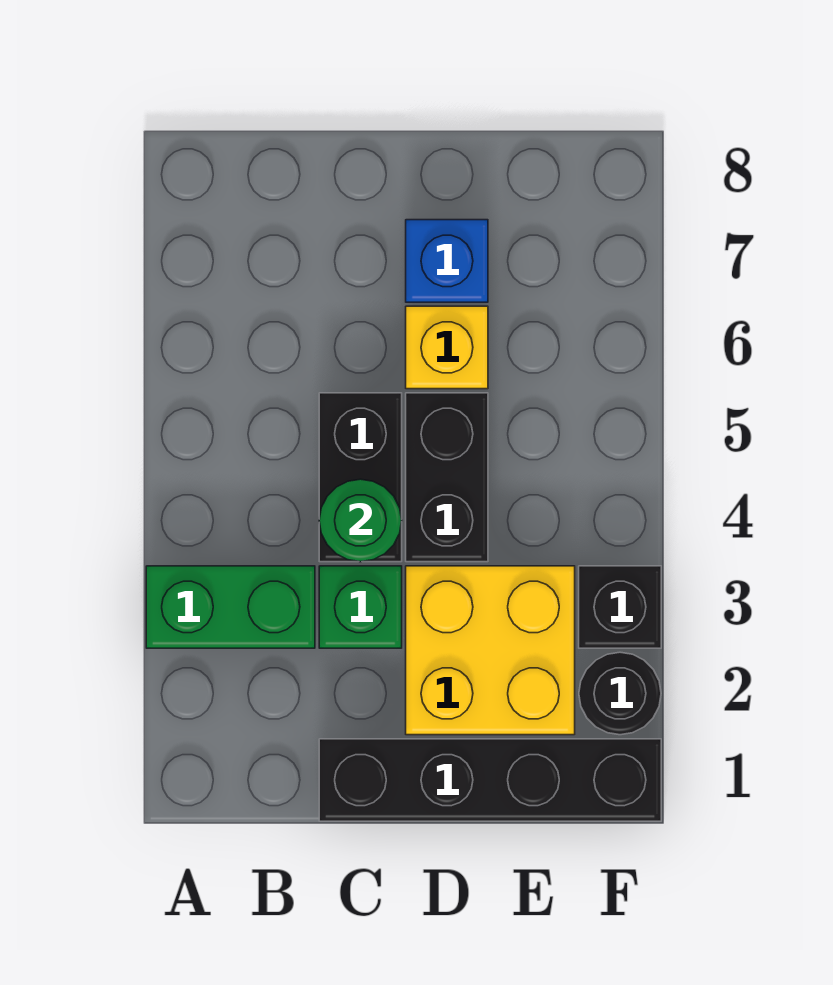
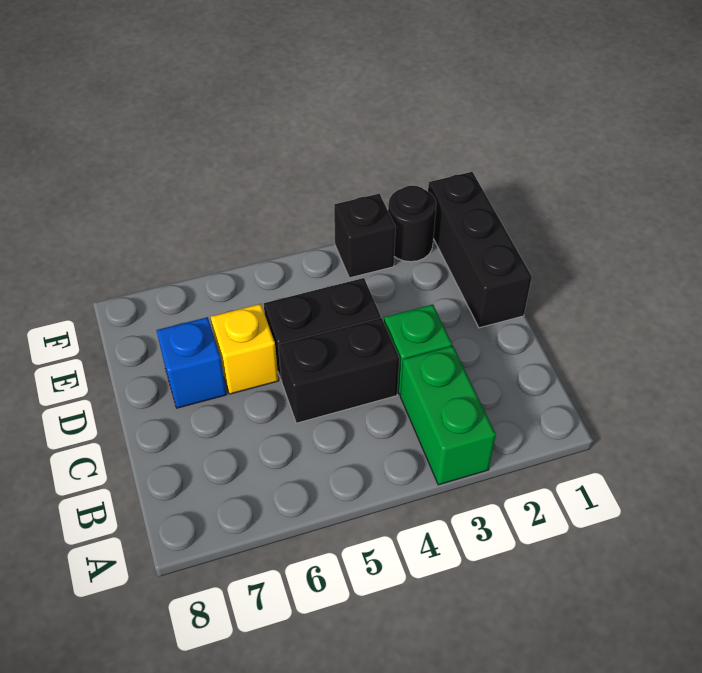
black brick C1:F1 level 1 -> black brick D1:F1 level 1
green round brick C4 level 2 -> none
yellow brick D2:E3 level 1 -> none

